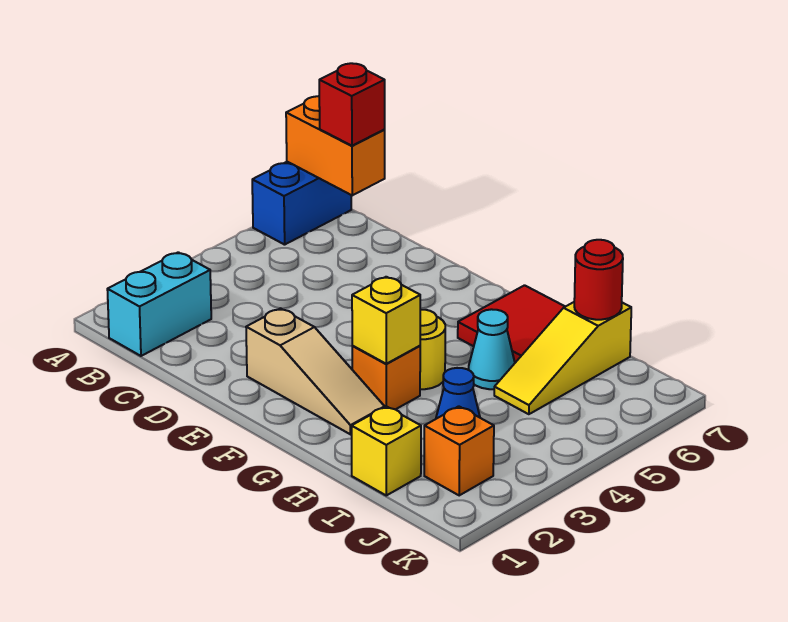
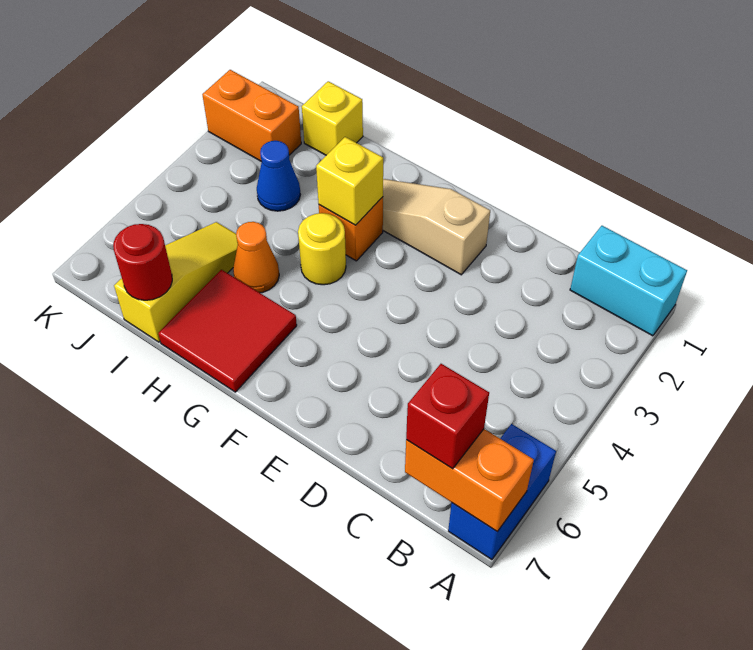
cyan brick B1:B2 level 1 -> cyan brick A1:B1 level 1
cyan cone H5 level 1 -> orange cone H5 level 1
orange brick J2 level 1 -> orange brick J2:K2 level 1

